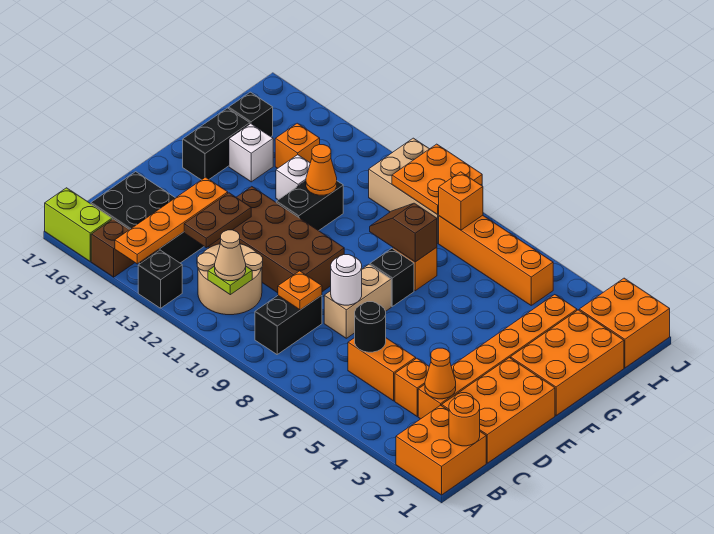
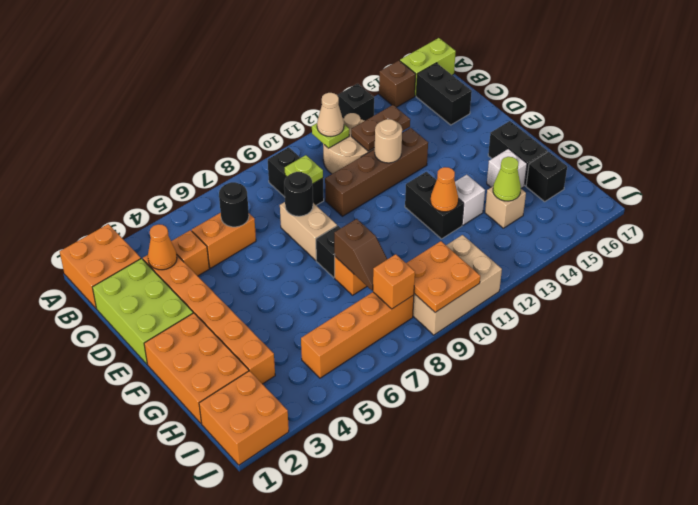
orange plate A14:D14 level 2 -> none
orange round brick B1 level 2 -> none
black brick B14:C16 level 1 -> black brick B16:C16 level 1
orange brick C1:E2 level 1 -> lime brick C1:E2 level 1
orange plate C9 level 2 -> lime plate C9 level 2
brown plate C13:D13 level 2 -> brown plate C12:C13 level 2
white round brick D8 level 2 -> black round brick D8 level 2
brown brick D10:E13 level 1 -> brown brick D10:D13 level 1
none -> tan round brick D12 level 2
brown slope G8:G9 level 2 top 8 -> brown slope G8:H8 level 2 top G
orange brick H14 level 1 -> tan brick H14 level 1
none -> lime cone H14 level 2

